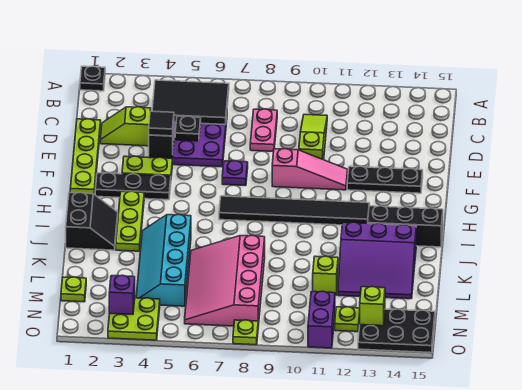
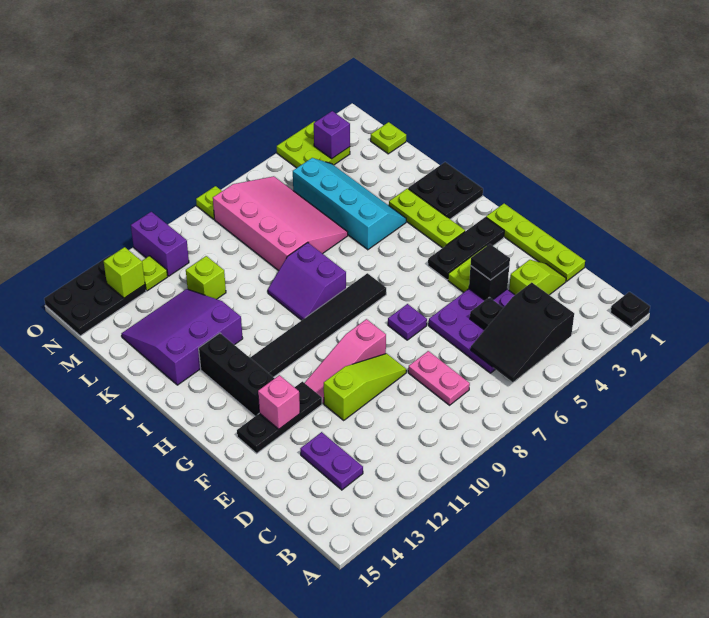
black tile B4:C6 level 2 -> black slope B4:C6 level 2 top 4
lime slope C10:E10 level 1 top E -> lime slope E9:E11 level 1 top 11
none -> purple plate C13:D13 level 1
none -> pink brick F13 level 2
black slope I1:J2 level 1 top 1 -> black plate I1:J2 level 1
none -> purple slope I8:J9 level 1 top 8
black brick I13:I15 level 1 -> black brick G13:I13 level 1

